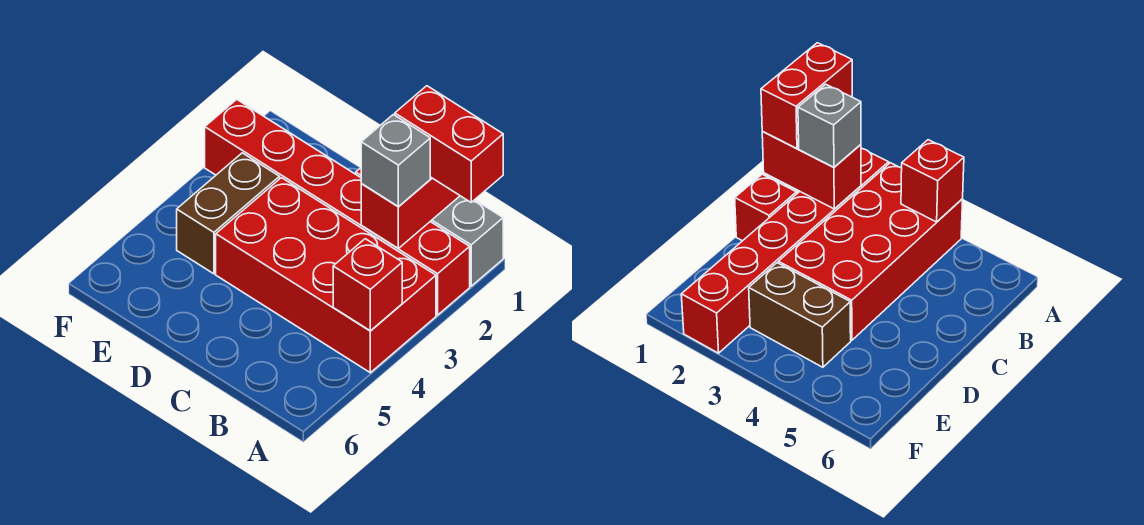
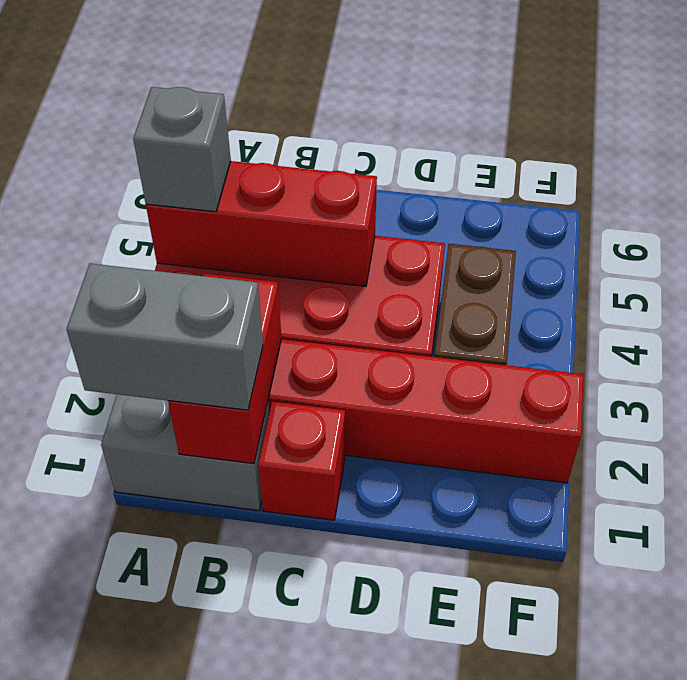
red brick A1:B1 level 3 -> grey brick A1:B1 level 3
red brick A4 level 2 -> red brick A4:C4 level 2
grey brick B2 level 3 -> grey brick A4 level 3

